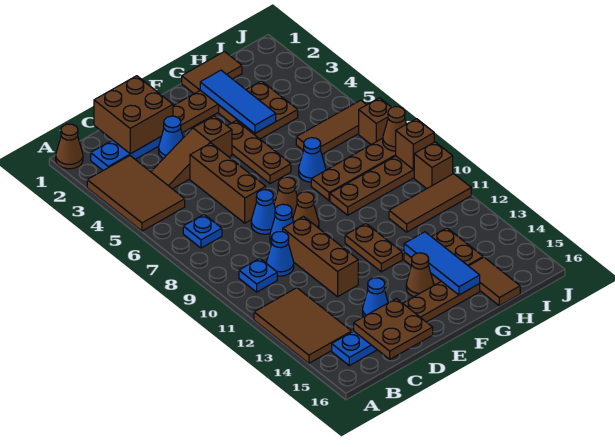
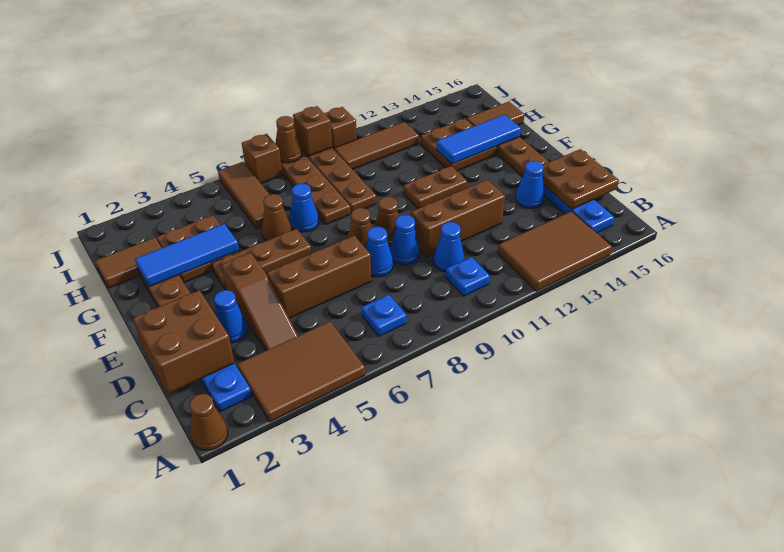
brown cone F14 level 1 -> brown cone G6 level 1
brown tile G1:H1 level 1 -> brown tile H1:H2 level 1
brown tile H11:J11 level 1 -> brown tile I10:I12 level 1

